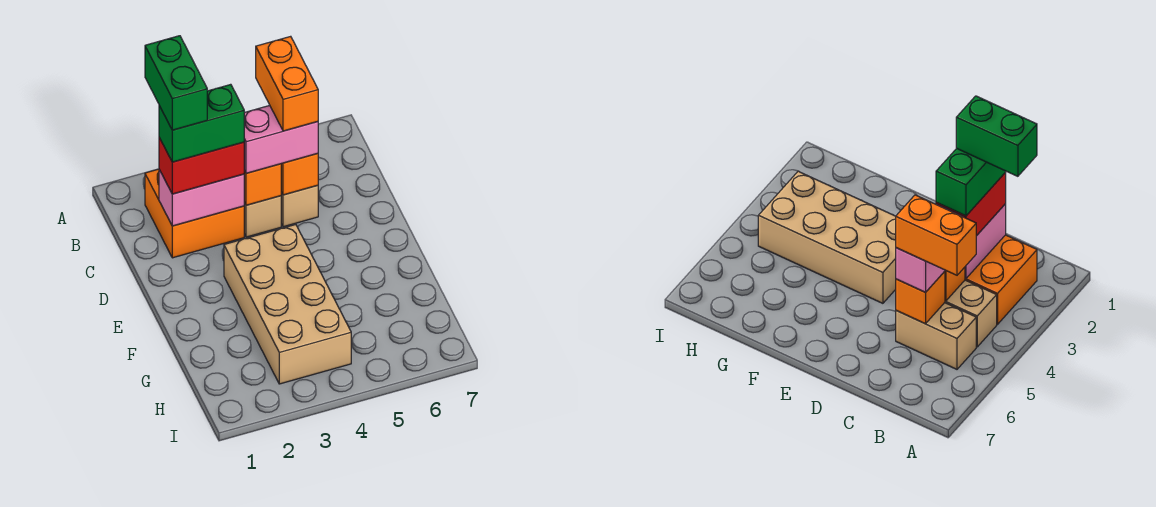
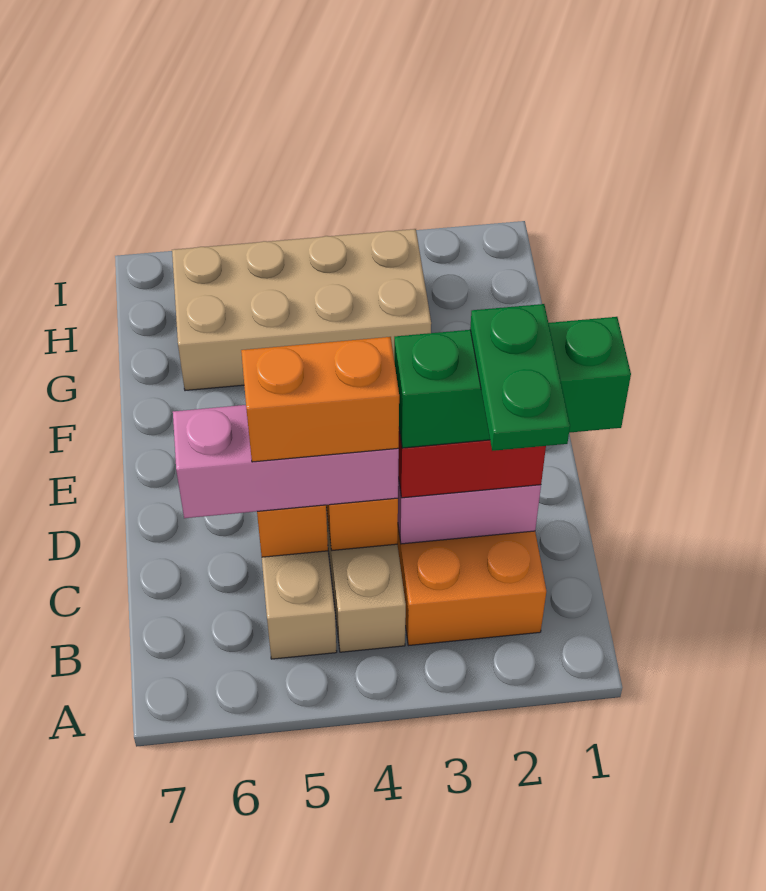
green brick B2:C2 level 5 -> green plate B2:C2 level 5
orange brick B5:C5 level 4 -> orange brick C4:C5 level 4
green brick C2:C3 level 4 -> green brick C1:C3 level 4
pink brick C4:C5 level 3 -> pink brick C4:C6 level 3
tan brick E3:H4 level 1 -> tan brick G3:H6 level 1

